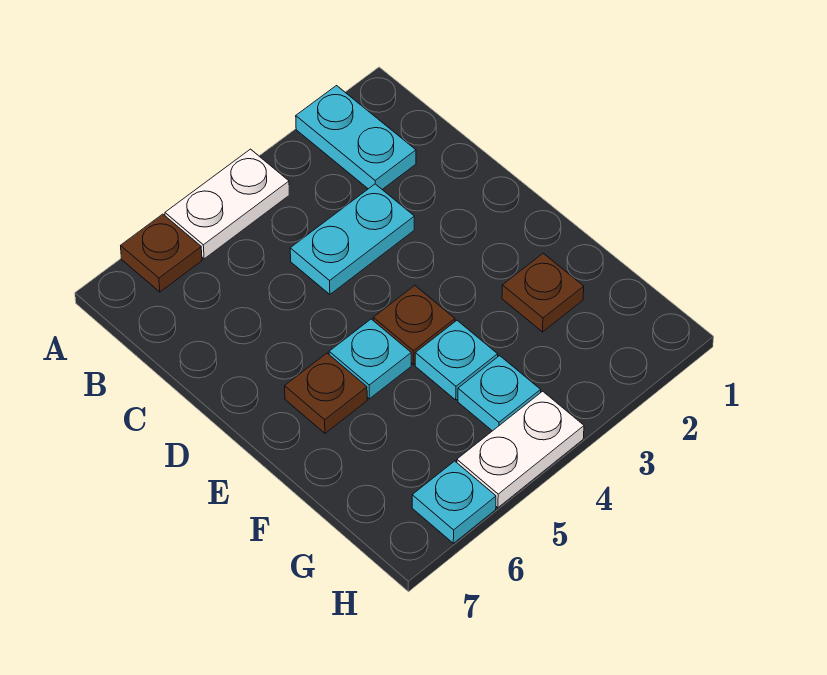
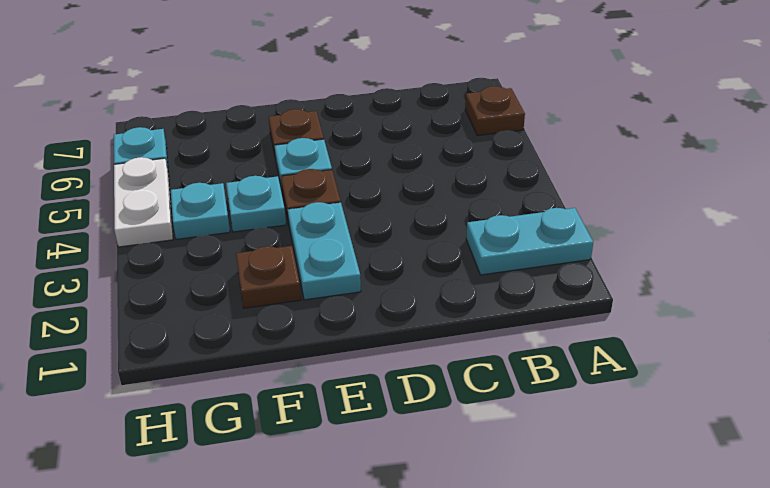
white plate A4:A5 level 1 -> none
cyan plate C3:C4 level 1 -> cyan plate E2:E3 level 1

